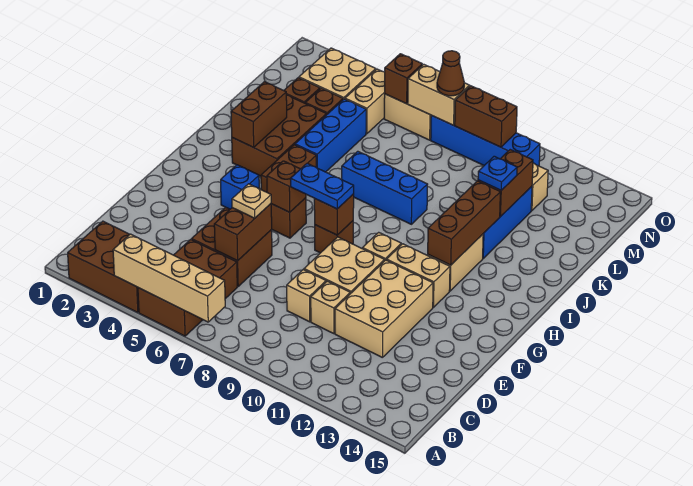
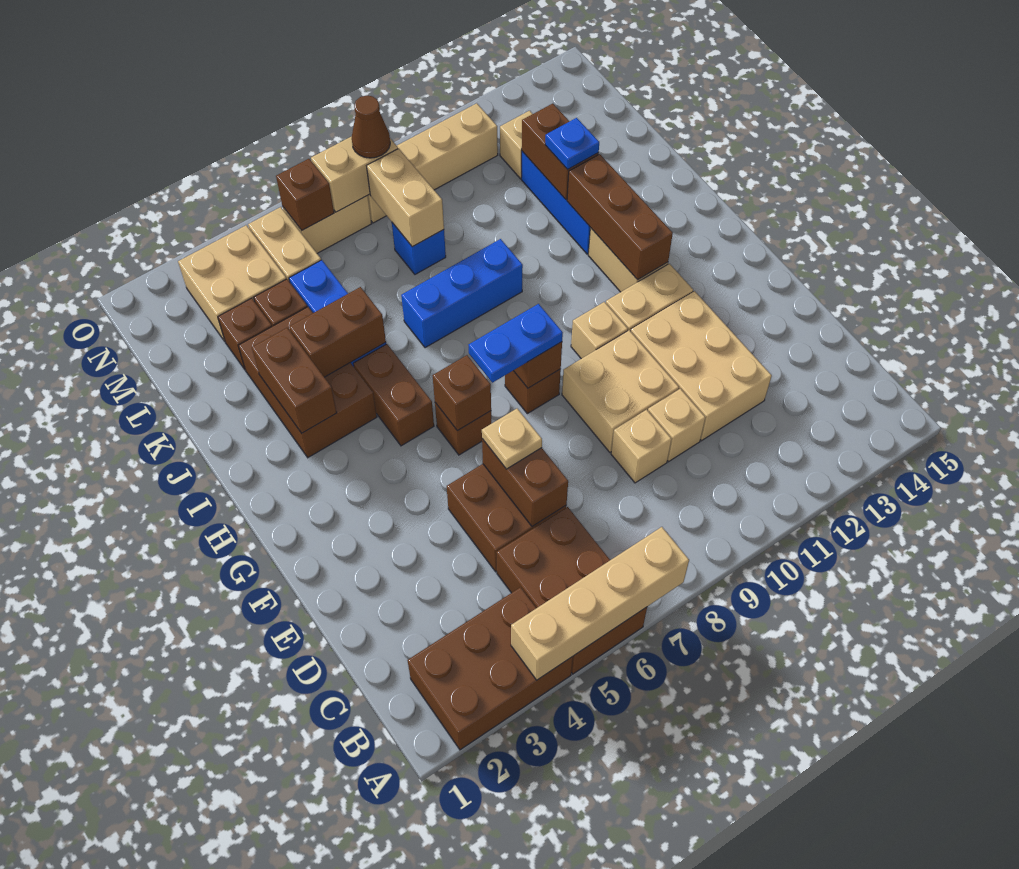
blue brick G4 level 1 -> blue brick L8 level 1
none -> tan brick L8:M8 level 2
blue brick N8:N11 level 1 -> tan brick N8:N11 level 1
brown brick N9:N10 level 2 -> brown brick J4:J5 level 2

